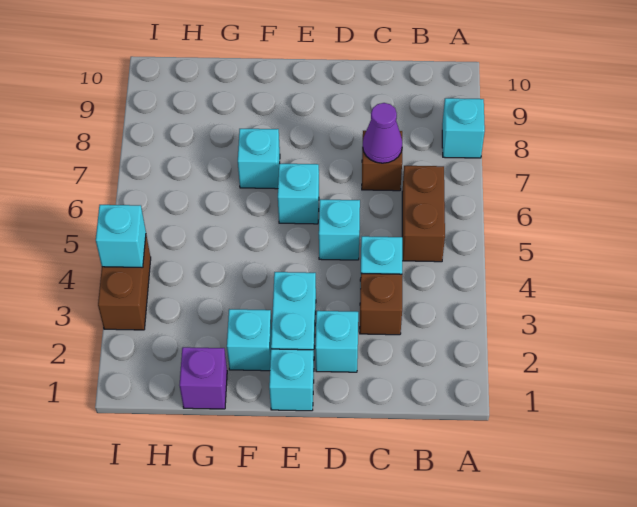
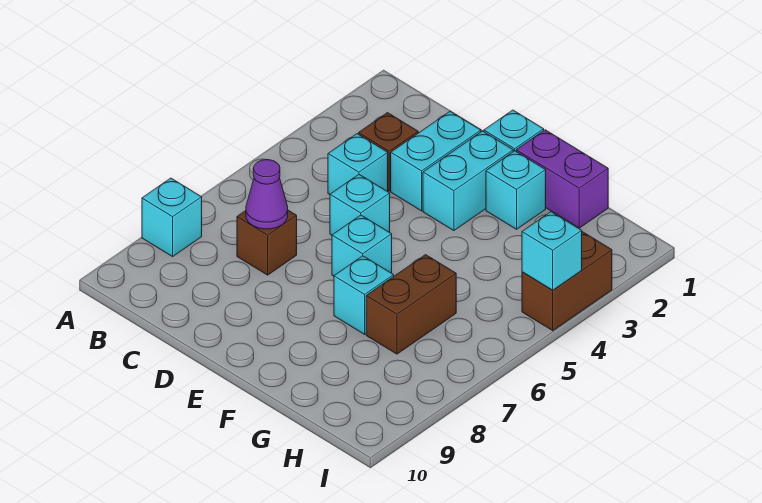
brown brick B5:B6 level 1 -> brown brick G6:G7 level 1
cyan brick D2 level 1 -> cyan brick D2:D3 level 1
purple brick G1 level 1 -> purple brick F1:G1 level 1

